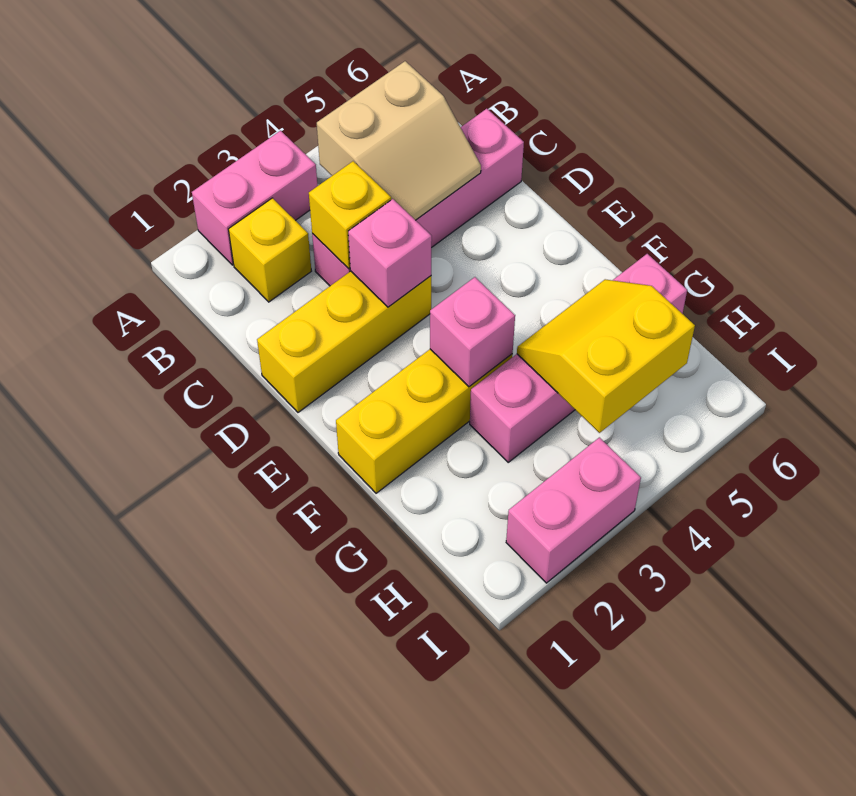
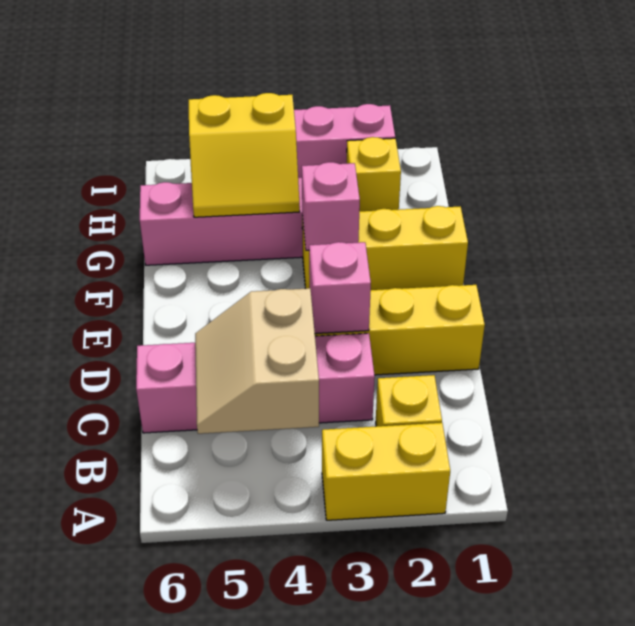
pink brick A2:A3 level 1 -> yellow brick A2:A3 level 1
tan slope B4:C5 level 2 top B -> tan slope B4:C5 level 2 top 4
yellow brick C3 level 2 -> yellow brick H2 level 1

